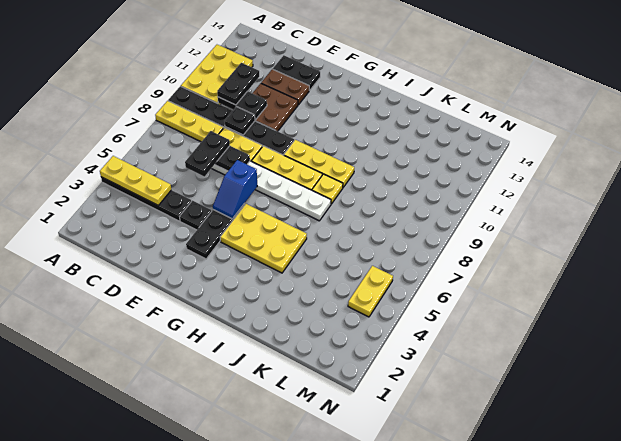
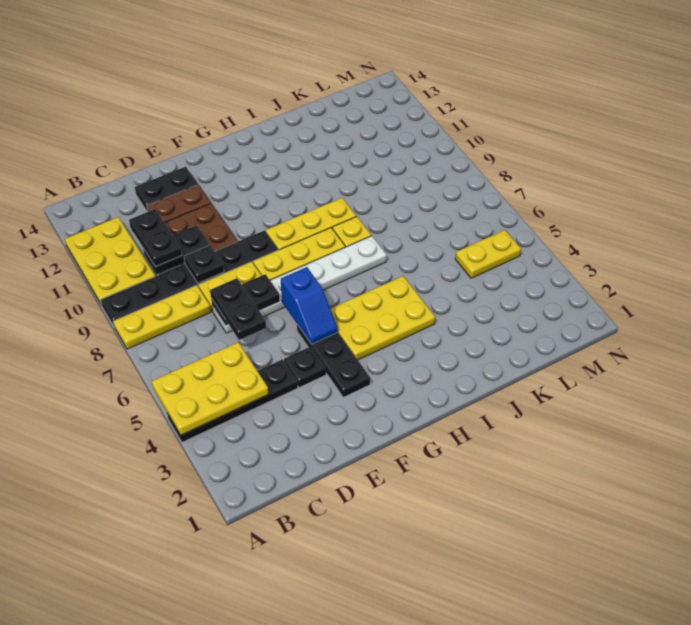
yellow plate A4:C4 level 2 -> yellow plate A4:C5 level 2
yellow plate M4:M5 level 1 -> yellow plate L5:M5 level 1

